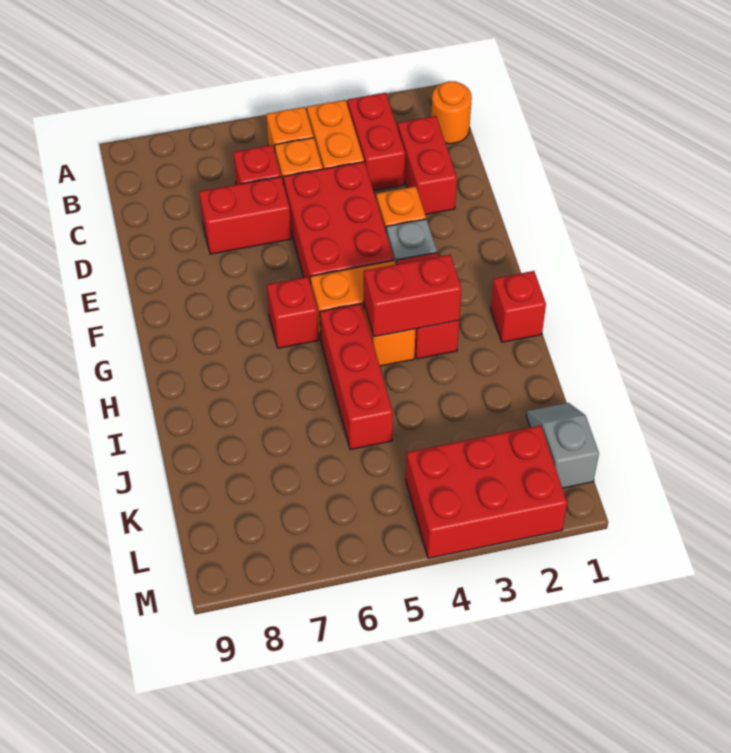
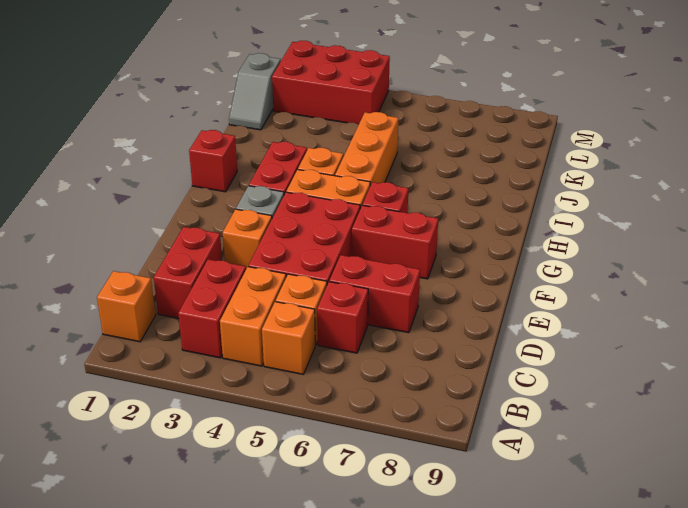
orange round brick B1 level 1 -> orange brick B1 level 1
red brick H3:H4 level 2 -> red brick F6:F7 level 1
red brick H5:J5 level 1 -> orange brick H5:J5 level 1

